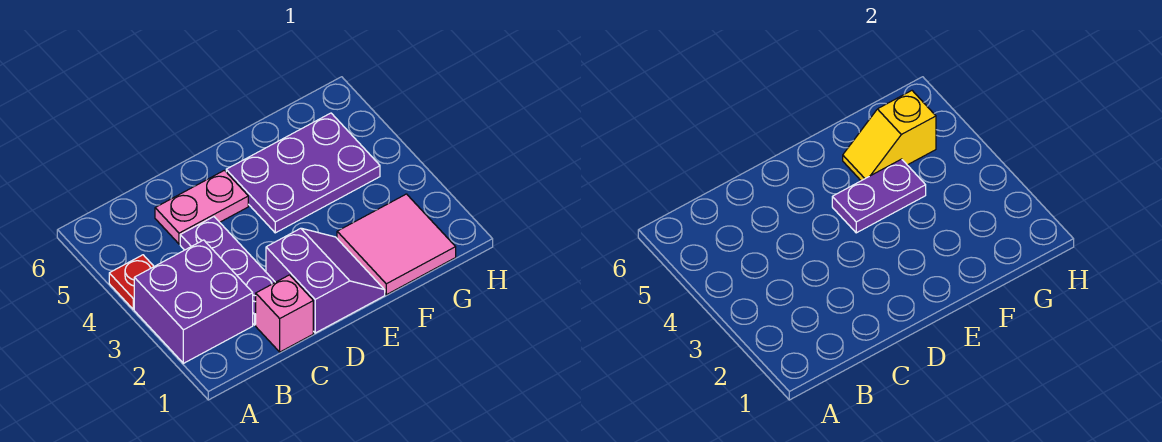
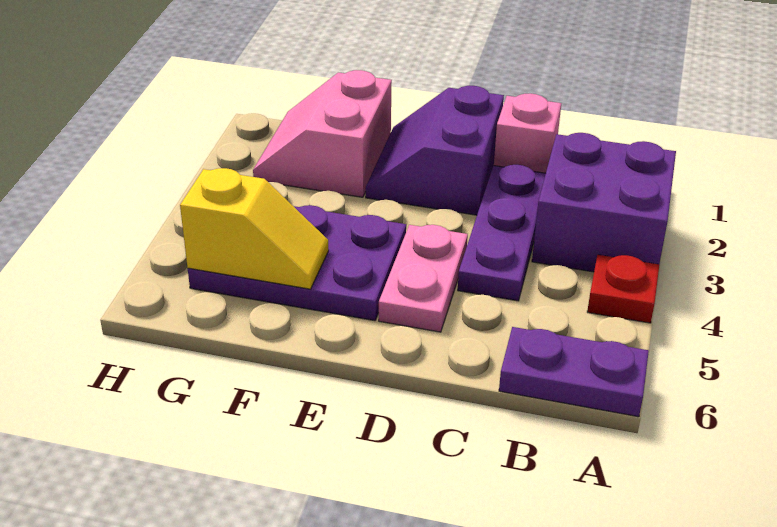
pink plate C5:D5 level 1 -> pink plate D4:D5 level 1
purple plate E4:F4 level 2 -> purple plate A6:B6 level 1
pink tile F1:G2 level 1 -> pink slope F1:G2 level 1 top F

